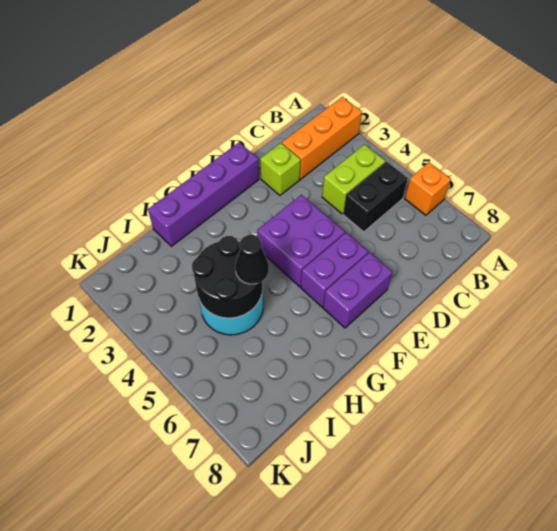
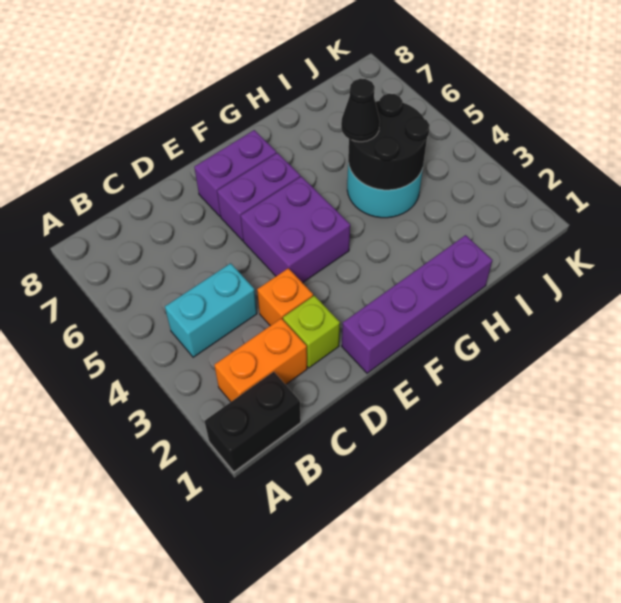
orange brick A2:C2 level 1 -> orange brick B2:C2 level 1
orange brick A6 level 1 -> orange brick D3 level 1
lime brick B4:C4 level 1 -> cyan brick B4:C4 level 1
black brick B5:C5 level 1 -> black brick A1:B1 level 1

